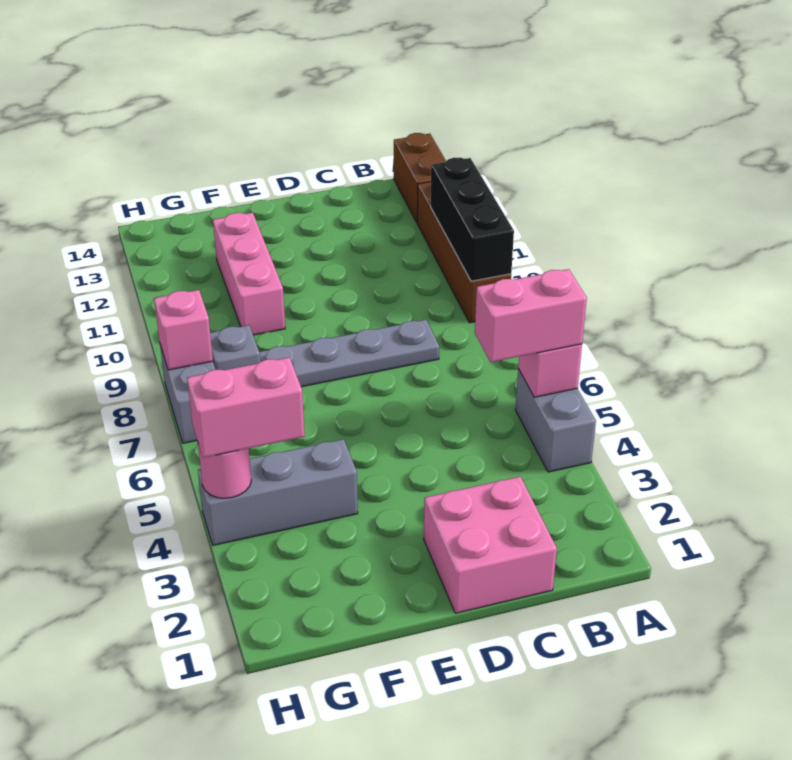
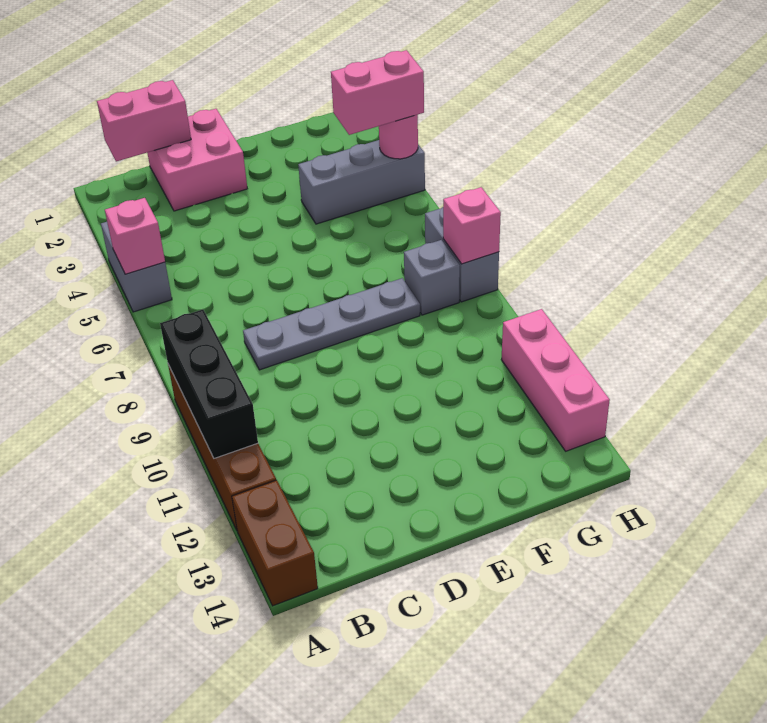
pink brick A5:B5 level 3 -> pink brick B1:C1 level 2
pink brick F10:F12 level 1 -> pink brick H11:H13 level 1

